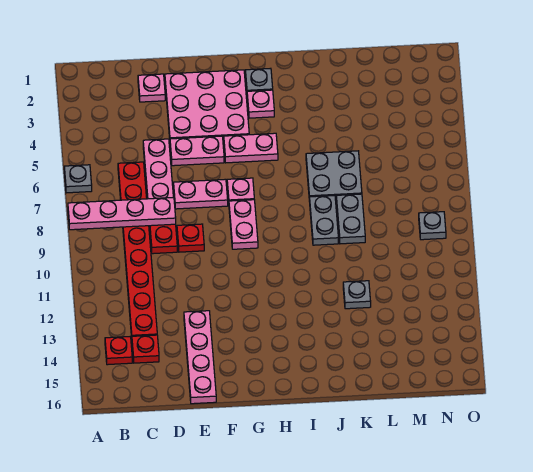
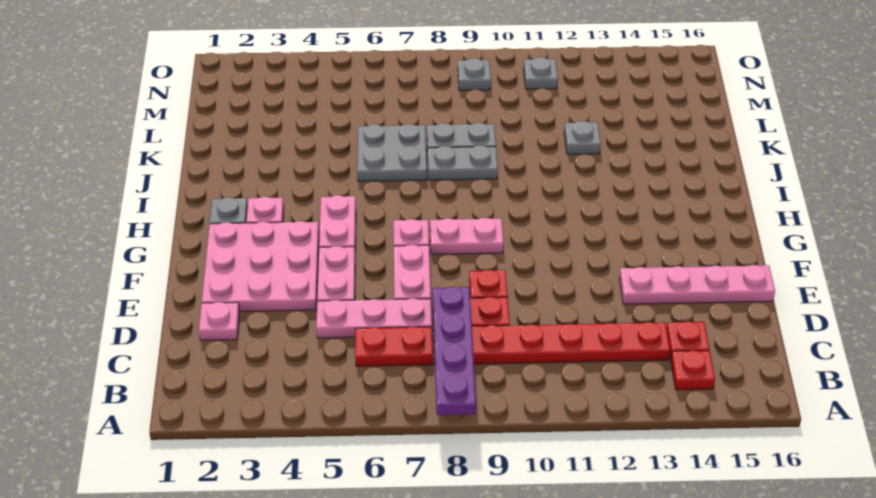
grey plate A6 level 1 -> grey plate N11 level 1
pink plate A8:D8 level 2 -> purple plate A8:D8 level 2

